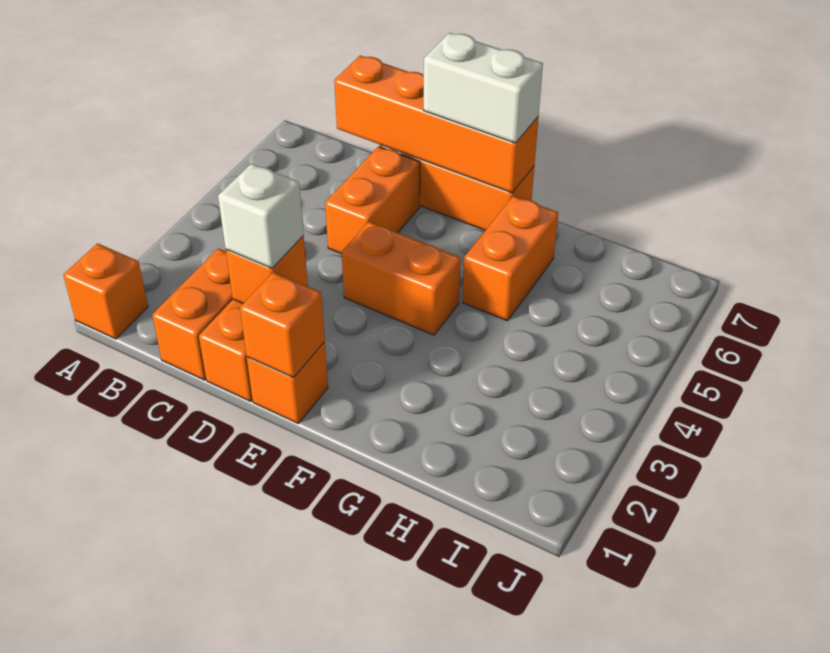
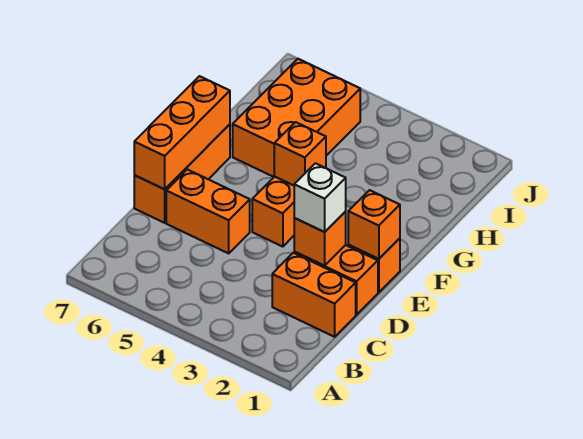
orange brick A1 level 1 -> orange brick F4 level 2
orange brick C7:F7 level 2 -> orange brick D7:F7 level 2
white brick E7:F7 level 3 -> none
orange brick G5:G6 level 1 -> orange brick G5:I6 level 1

